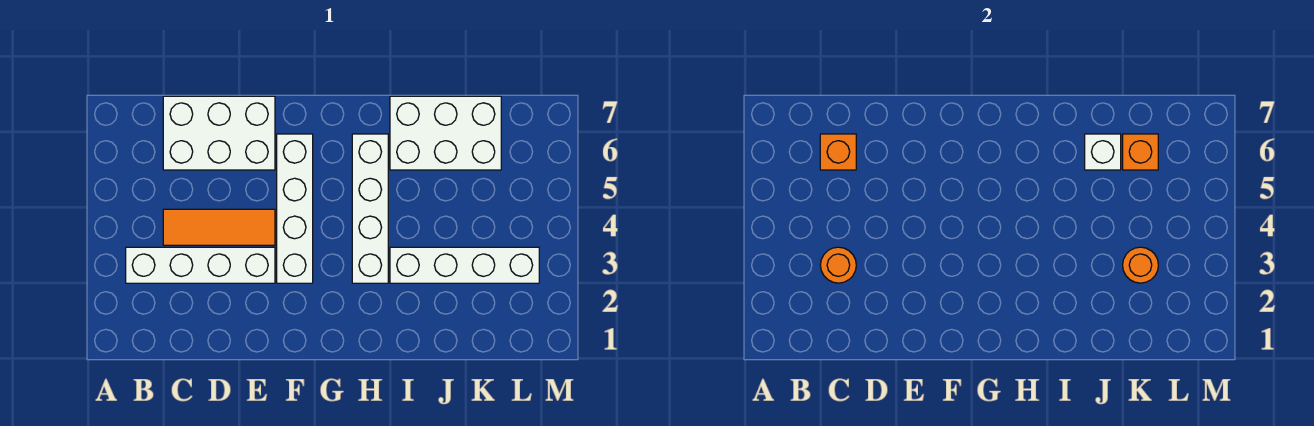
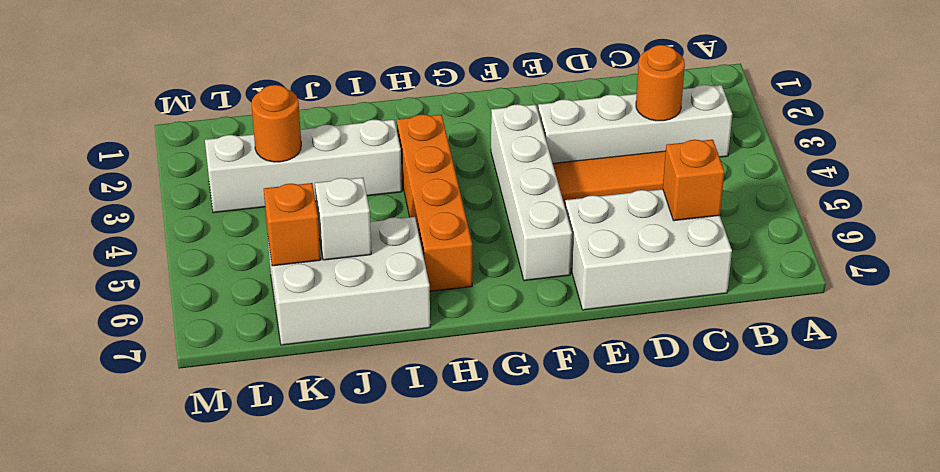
white brick H3:H6 level 1 -> orange brick H3:H6 level 1

